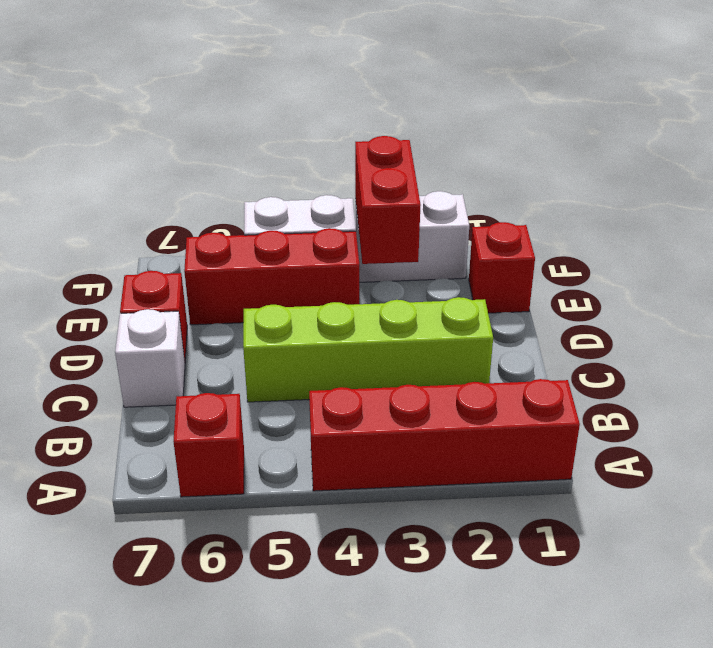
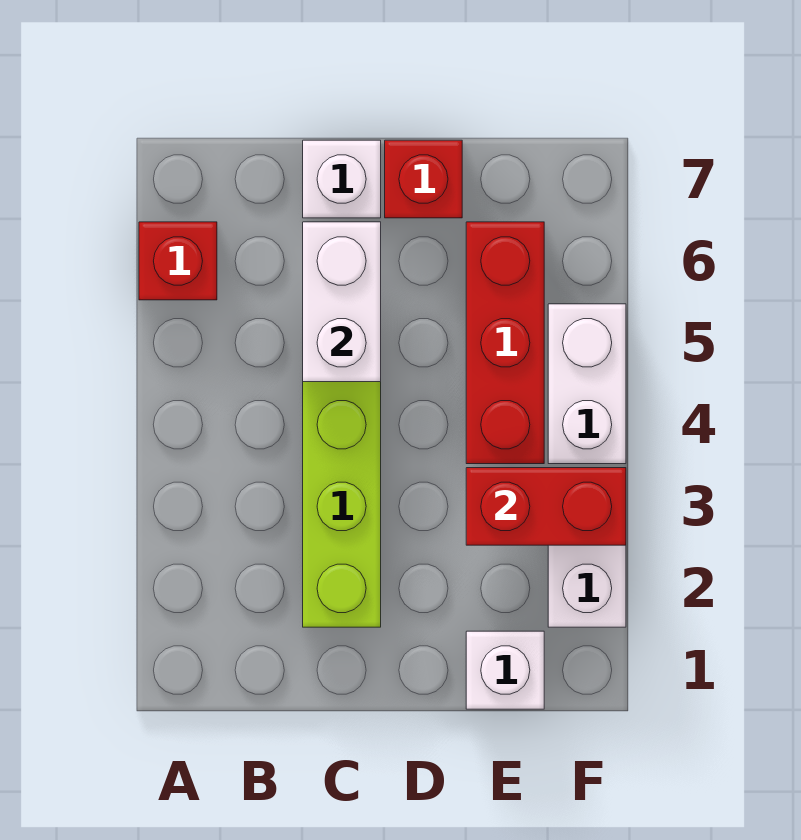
red brick A1:A4 level 1 -> none
none -> white brick C5:C6 level 2
red brick E1 level 1 -> white brick E1 level 1

